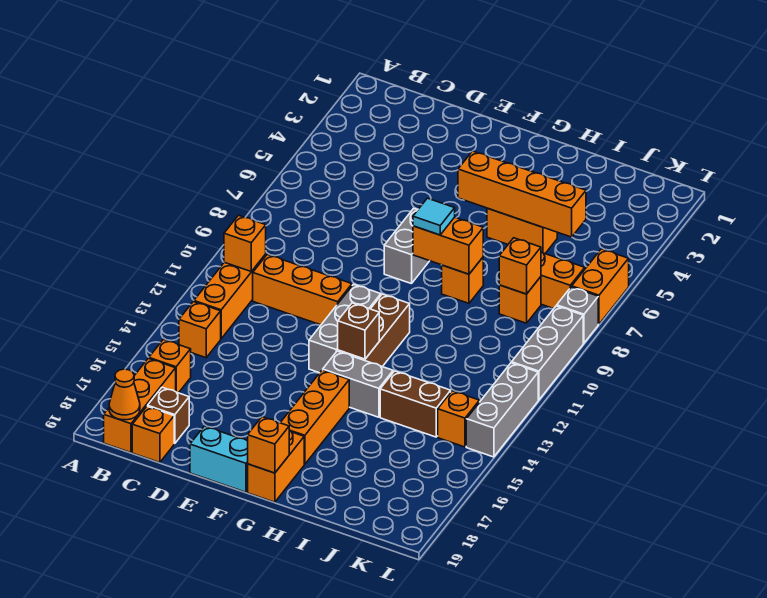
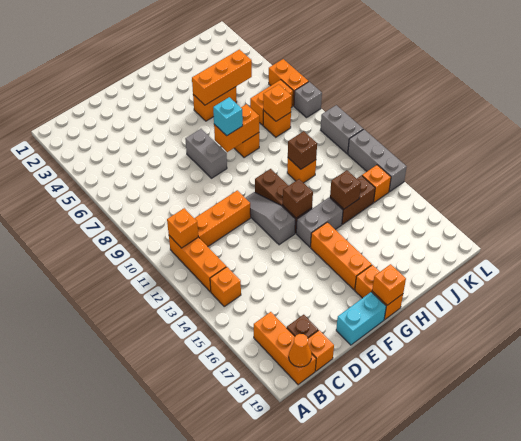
orange brick B16 level 1 -> orange brick I11 level 1
grey brick F11:F13 level 1 -> grey slope F11:F13 level 1 top 13
orange brick G5:J5 level 2 -> orange brick H5:J5 level 2
cyan tile G8 level 3 -> cyan brick G8 level 3
none -> brown brick I11 level 2
none -> brown brick I14 level 2
grey brick L9:L11 level 1 -> grey brick L10:L11 level 1

